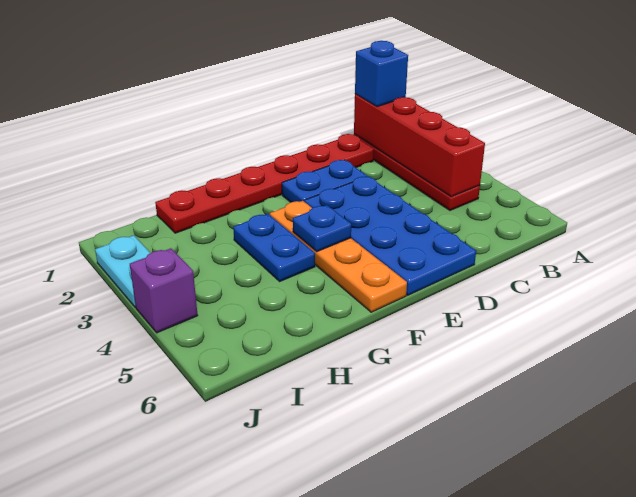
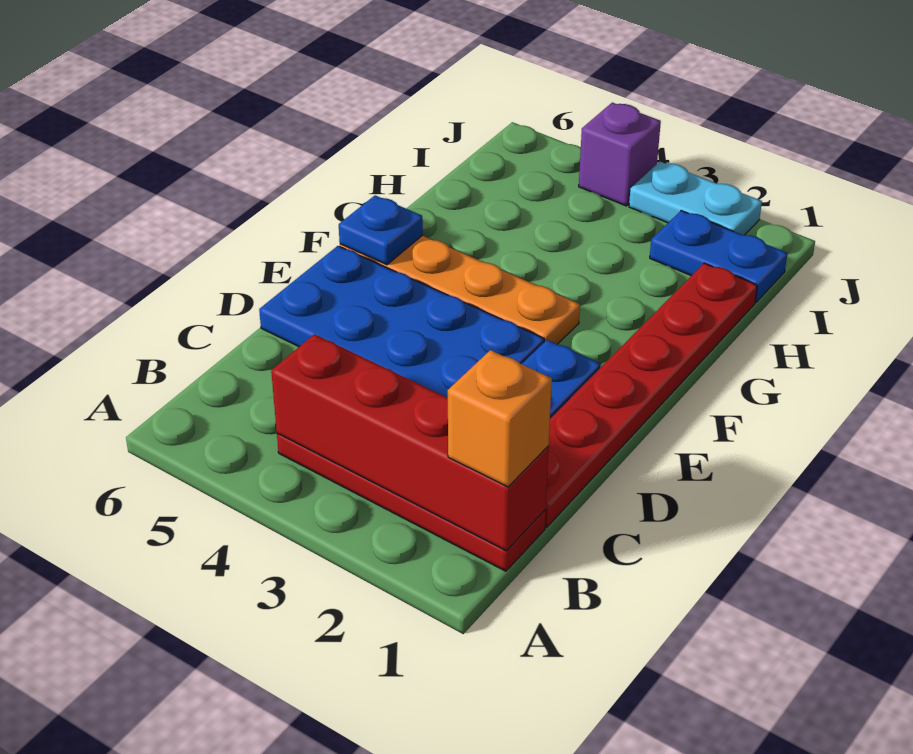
blue brick B1 level 3 -> orange brick B1 level 3
blue plate F4 level 2 -> blue plate F6 level 2
blue plate G3:G4 level 1 -> blue plate I1:I2 level 1

